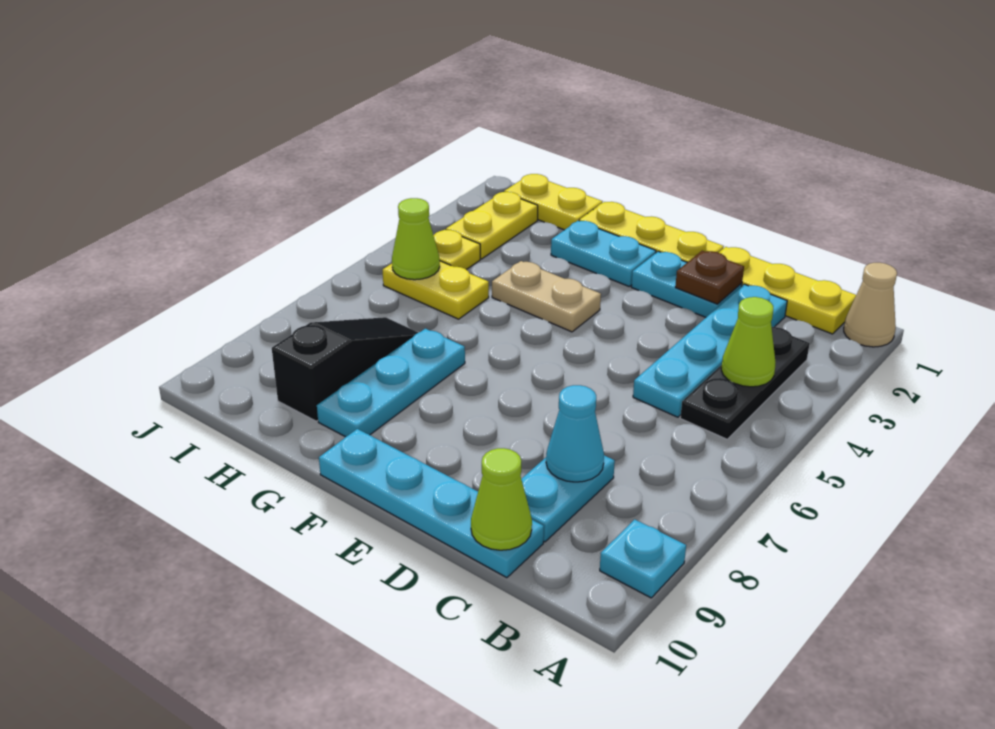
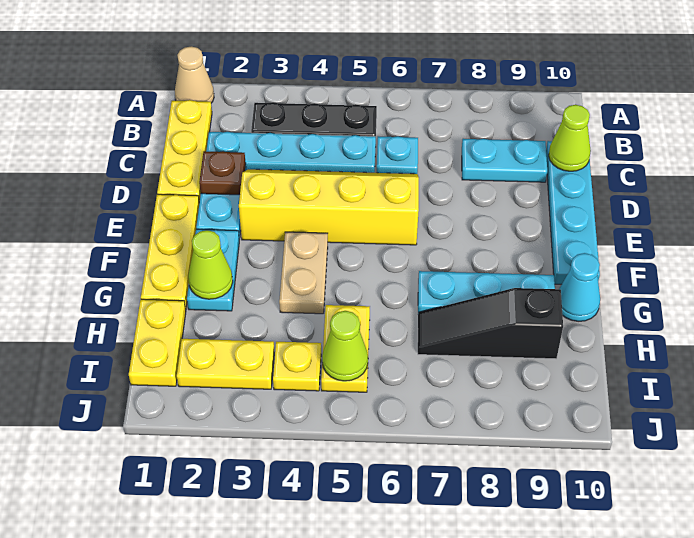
cyan plate A9 level 1 -> cyan plate C6 level 1
lime cone B4 level 2 -> lime cone G2 level 2
cyan cone C8 level 2 -> cyan cone G10 level 1
none -> yellow slope D3:E6 level 1 top E

